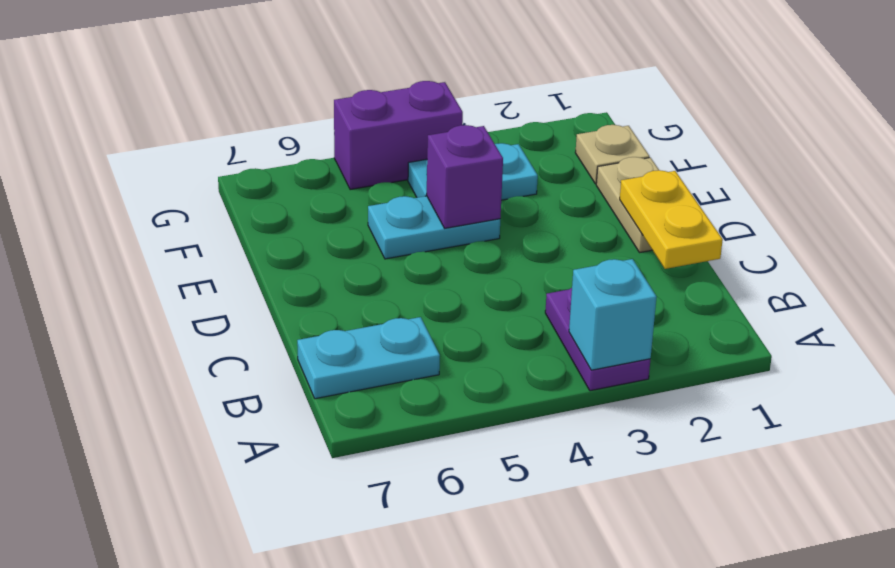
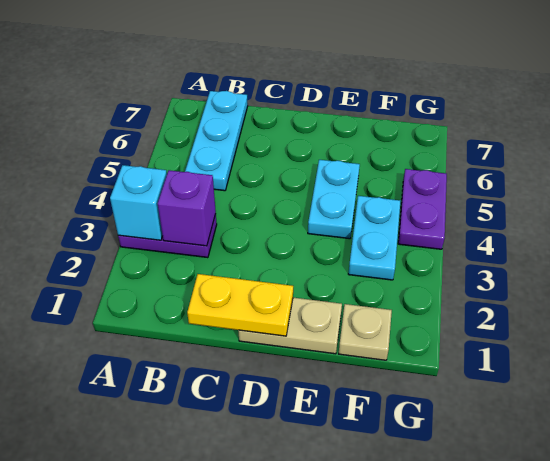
cyan plate B6:B7 level 1 -> cyan plate B5:B7 level 1
purple brick E4 level 2 -> purple brick B3 level 2
purple brick G4:G5 level 1 -> purple plate G4:G5 level 1

